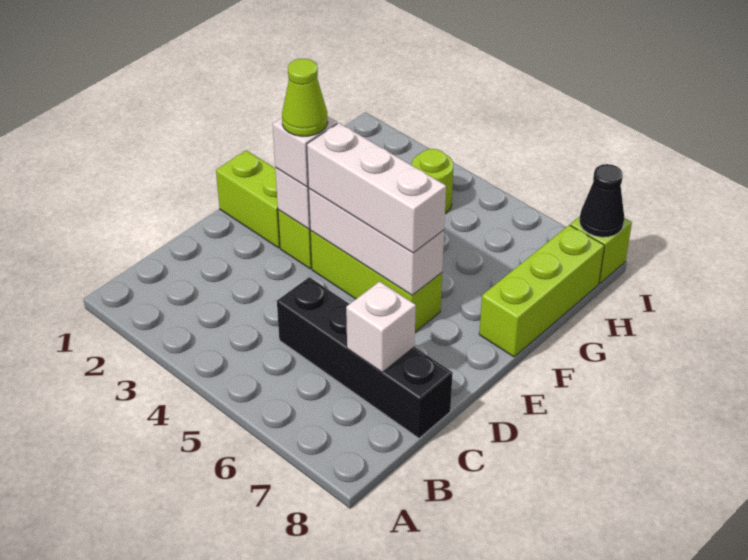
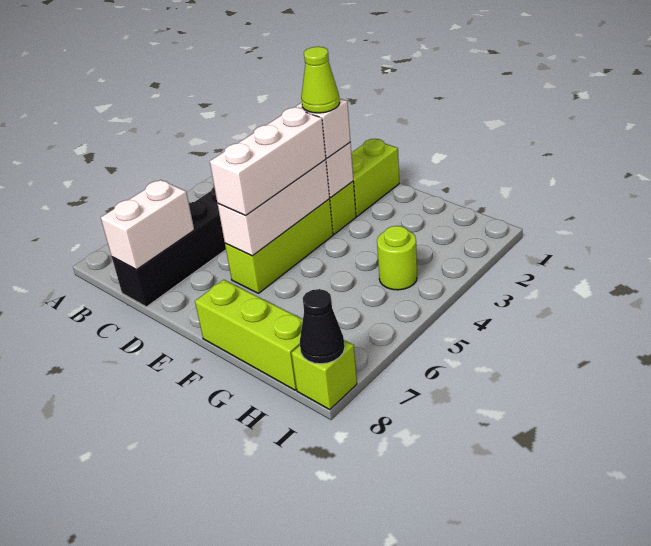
white brick C7 level 2 -> white brick C7:C8 level 2

